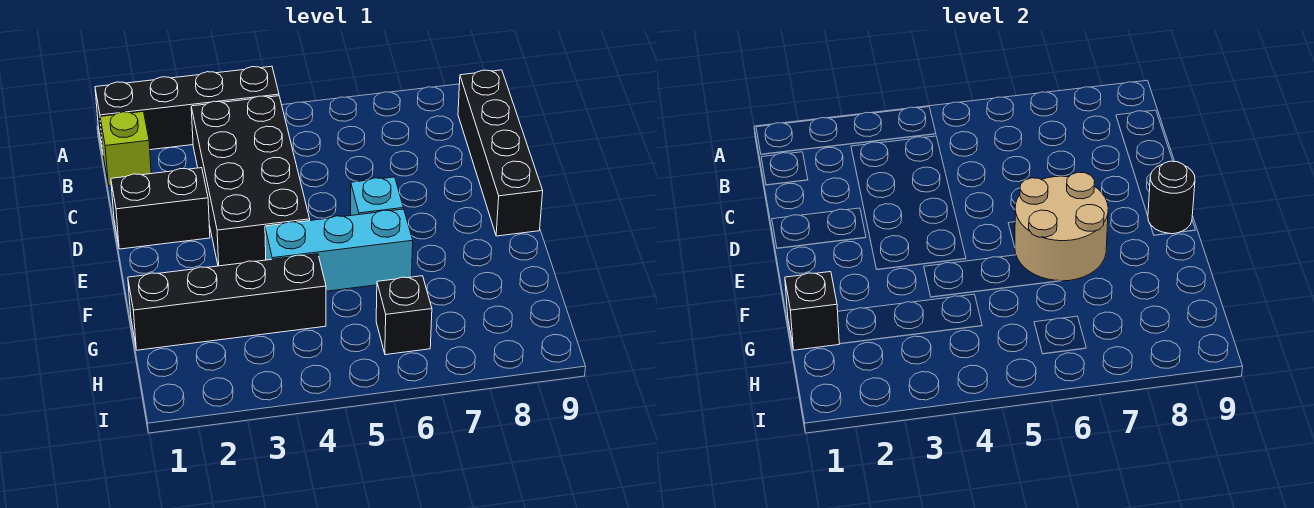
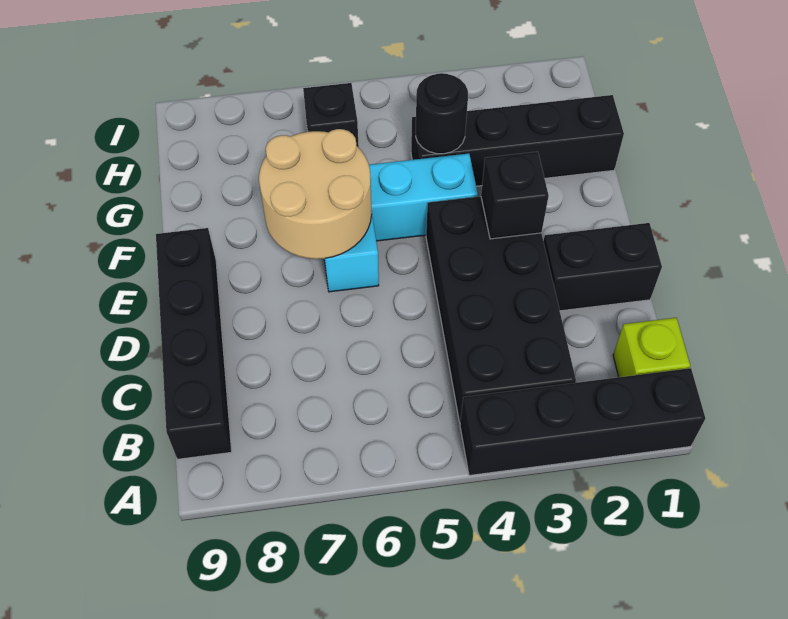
black round brick E9 level 2 -> black round brick G4 level 2
black brick G1 level 2 -> black brick E3 level 2

